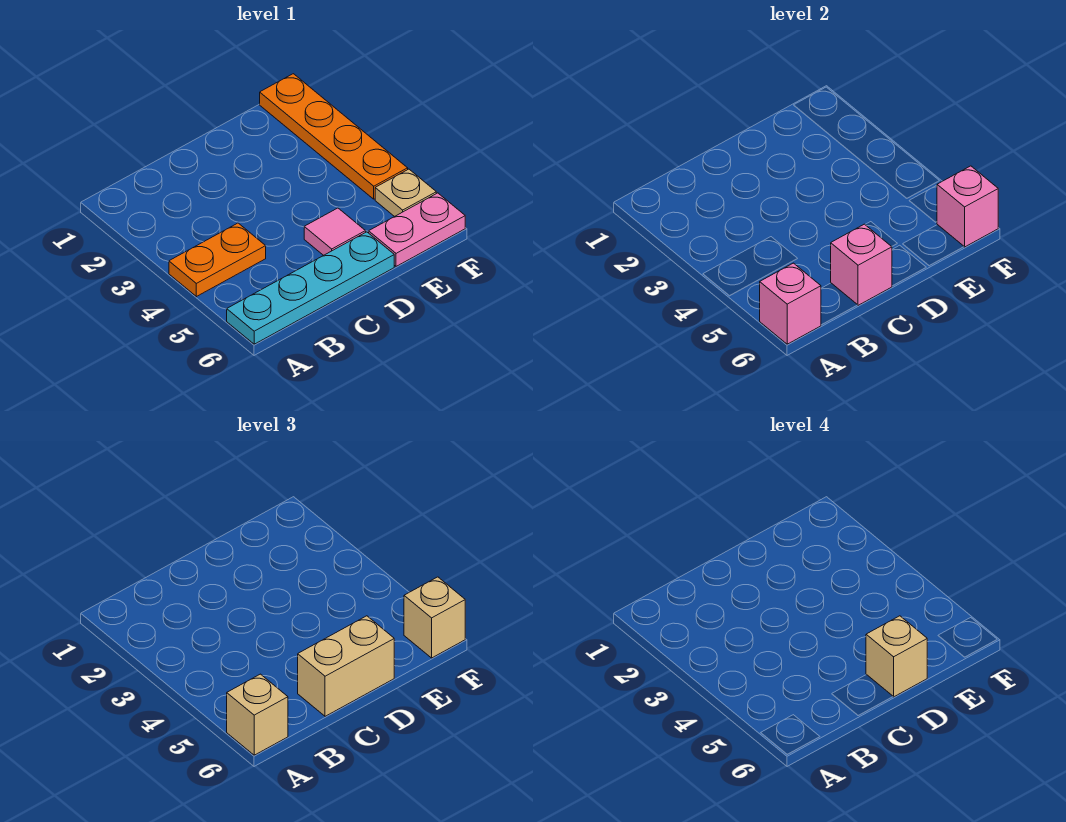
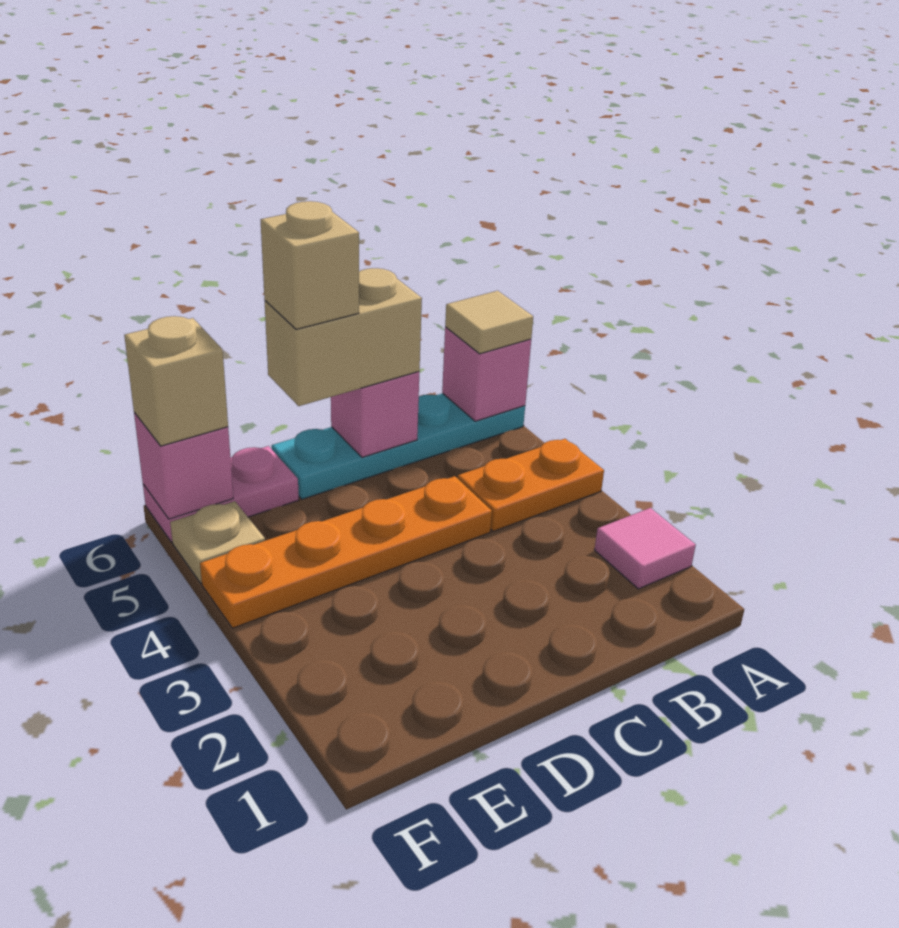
tan brick A6 level 3 -> tan tile A6 level 3
pink tile D5 level 1 -> pink tile A2 level 1
orange plate F1:F4 level 1 -> orange plate C4:F4 level 1

